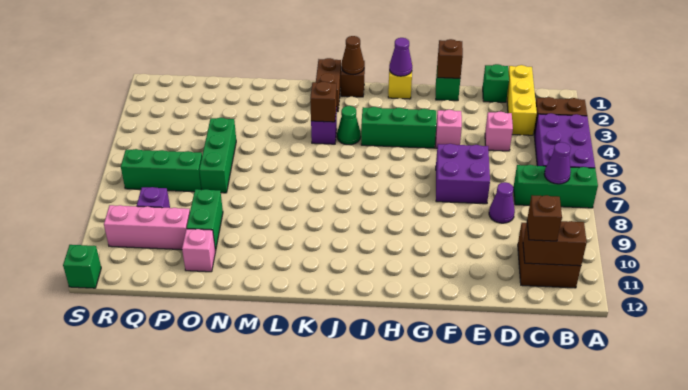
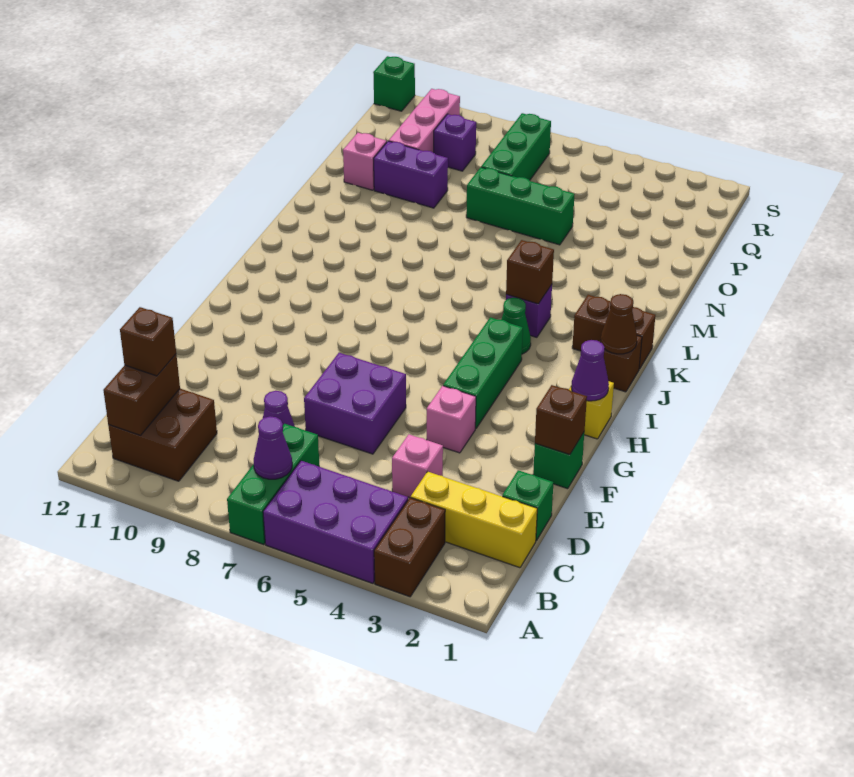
green brick O9:O10 level 1 -> purple brick O9:O10 level 1

